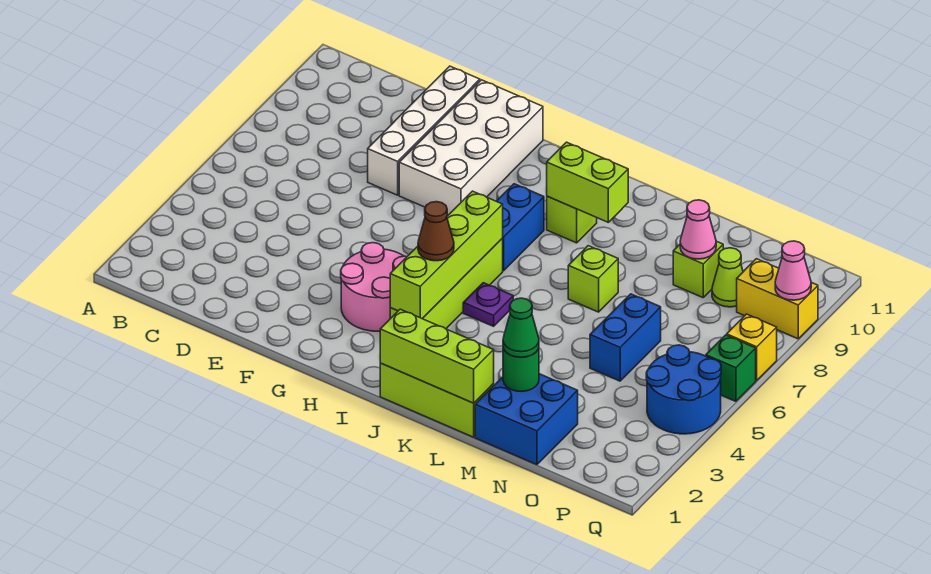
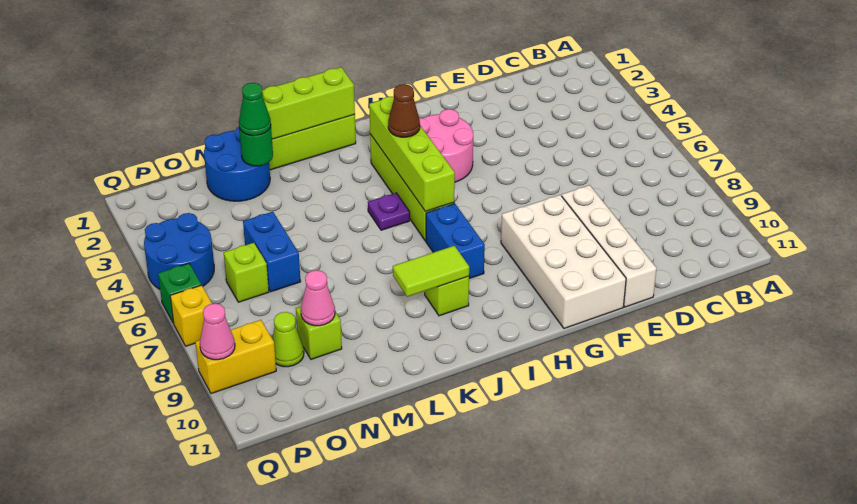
lime brick J9:K9 level 2 -> lime tile J9:K9 level 2
lime brick L7 level 1 -> lime brick O6 level 1
blue brick M1:N2 level 1 -> blue round brick M1:N2 level 1

